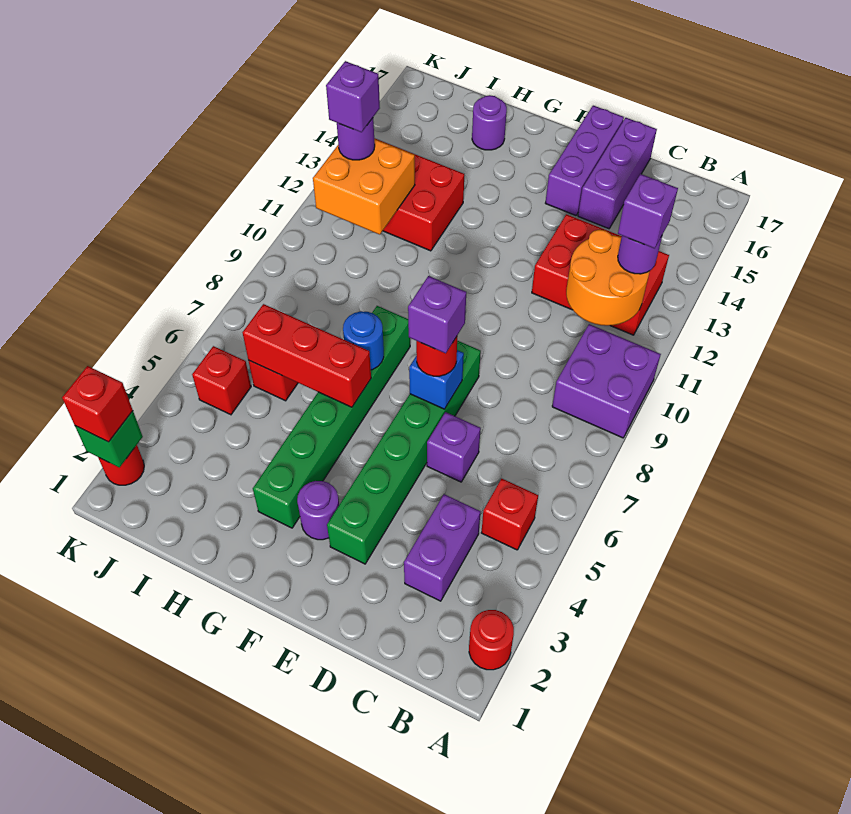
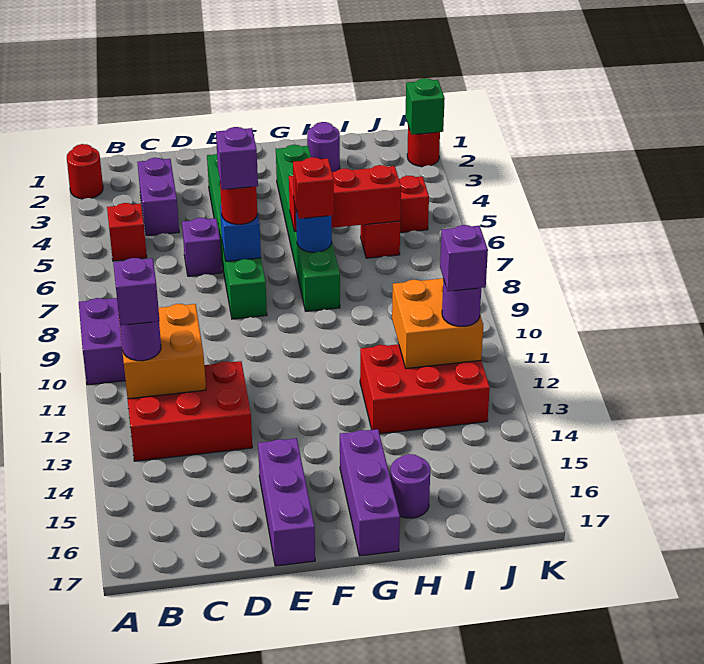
orange round brick B11:C12 level 2 -> orange brick B11:C12 level 2
purple brick D15:D17 level 1 -> purple brick G15:G17 level 1
purple round brick F3 level 1 -> purple round brick H2 level 1
red brick K2 level 3 -> red brick G7 level 3

